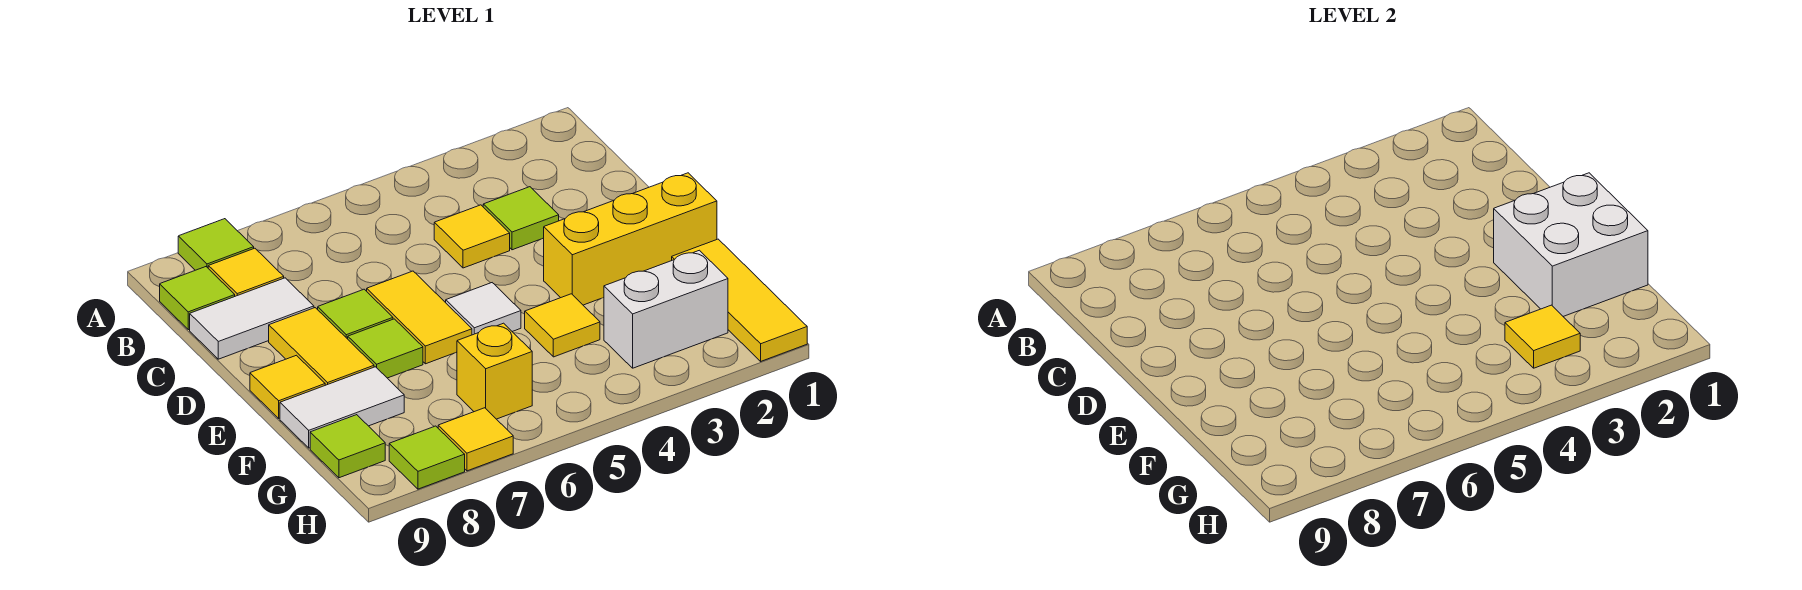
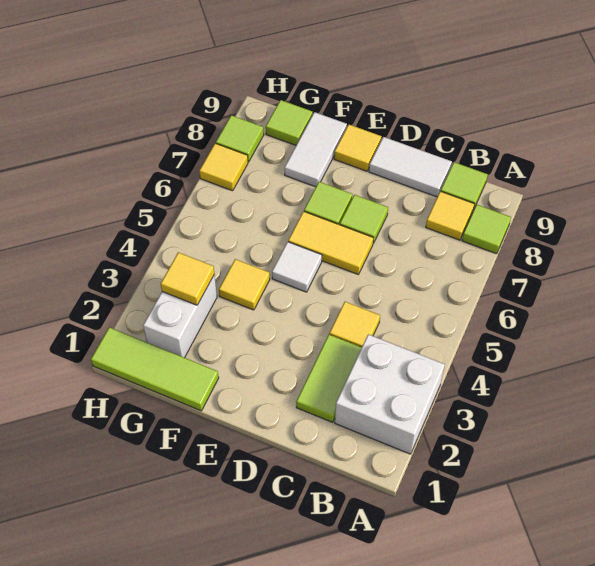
lime tile C3 level 1 -> lime tile C2:C3 level 1
white tile C8:C9 level 1 -> white tile C9:D9 level 1
yellow tile D8:E8 level 1 -> none
yellow brick E1:E3 level 1 -> none
white brick E1:F2 level 2 -> white brick A2:B3 level 1
yellow tile F1:H1 level 1 -> lime tile F1:H1 level 1
yellow brick G6 level 1 -> none

